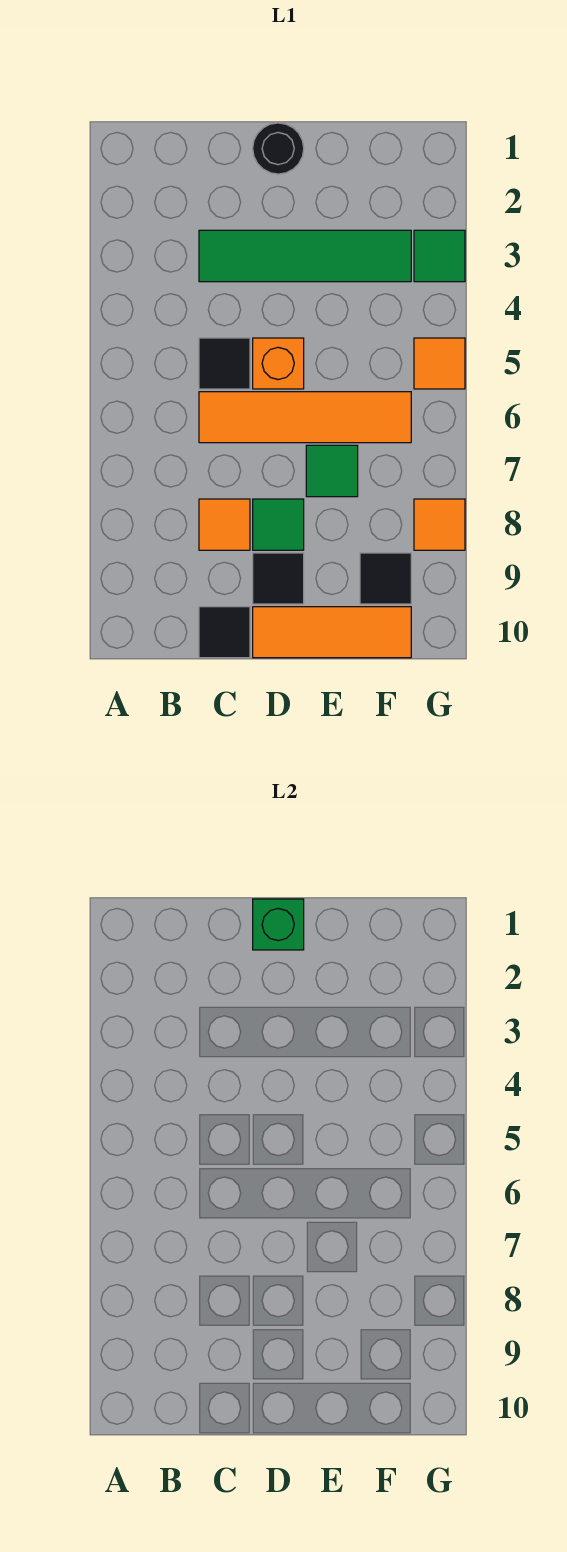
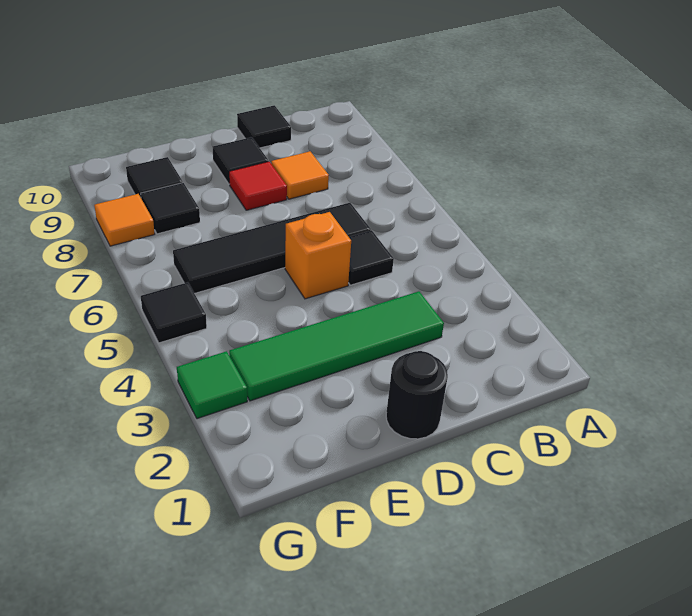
orange tile C6:F6 level 1 -> black tile C6:F6 level 1
green brick D1 level 2 -> none
green tile D8 level 1 -> red tile D8 level 1
orange tile D10:F10 level 1 -> none
green tile E7 level 1 -> none
none -> black tile F8 level 1
orange tile G5 level 1 -> black tile G5 level 1

